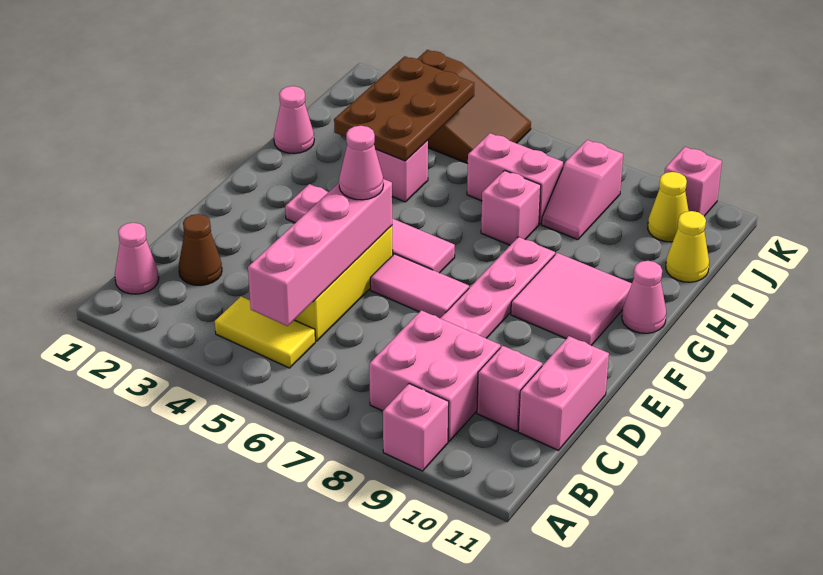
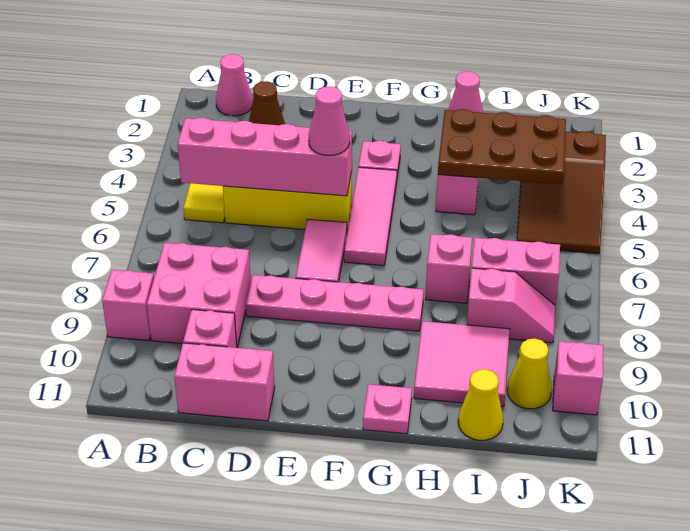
pink tile F9:G10 level 1 -> pink tile H9:I10 level 1
pink cone G11 level 1 -> pink plate G11 level 1
pink brick I6:I7 level 1 -> pink brick I7:J7 level 1
pink slope I8:J8 level 1 top J -> pink slope I8:J8 level 1 top I

